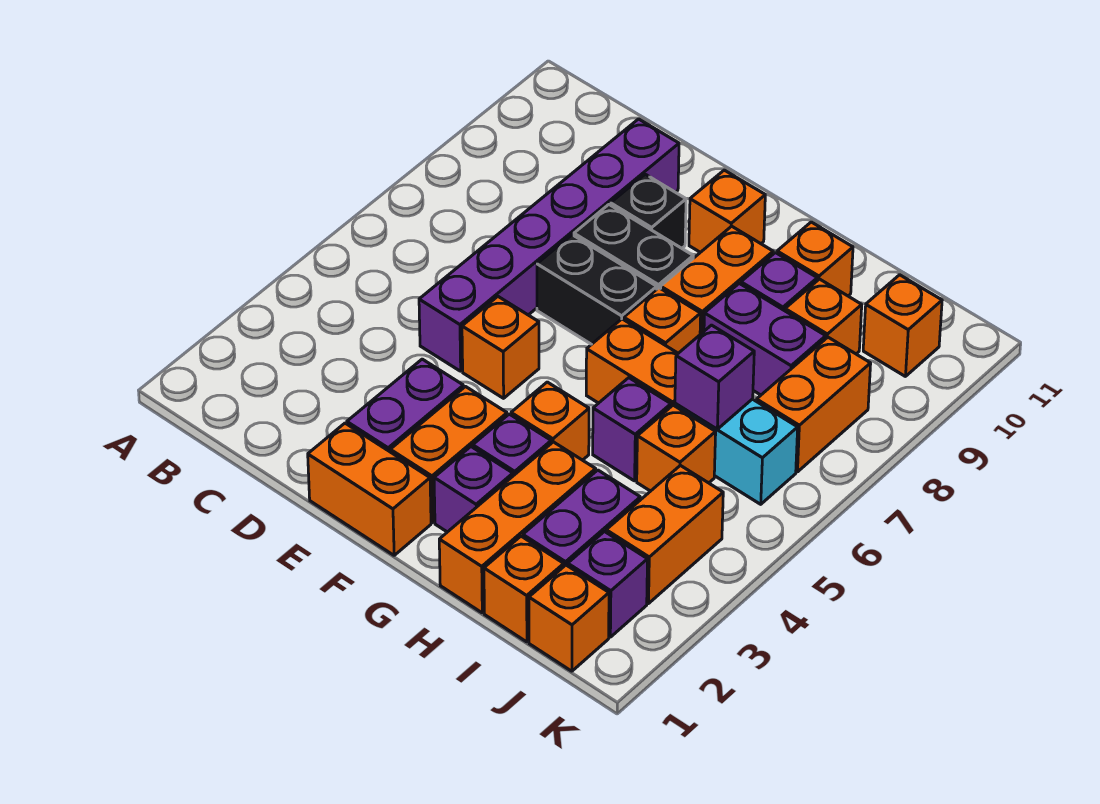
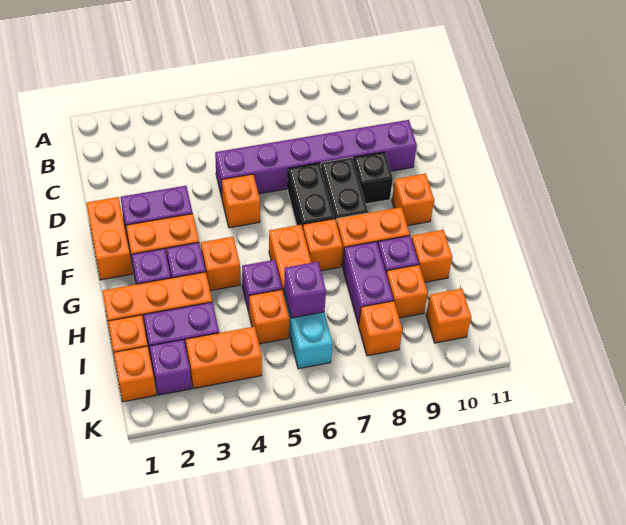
orange brick J7:J8 level 1 -> orange brick J8 level 1

